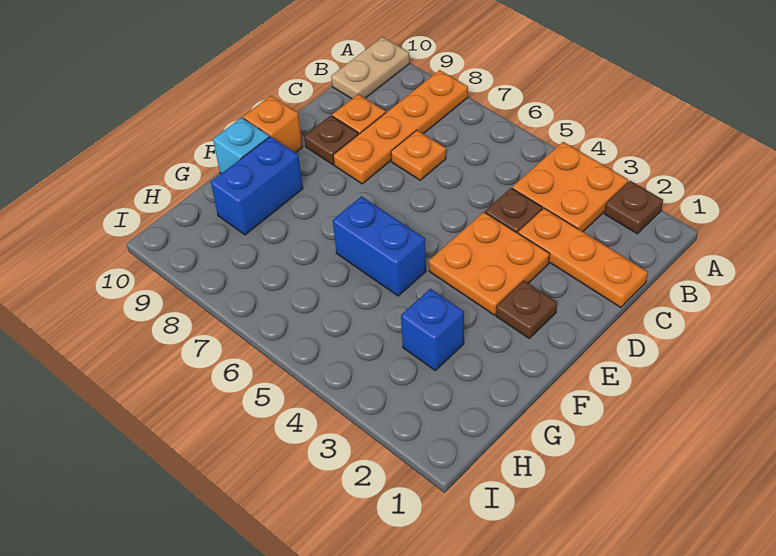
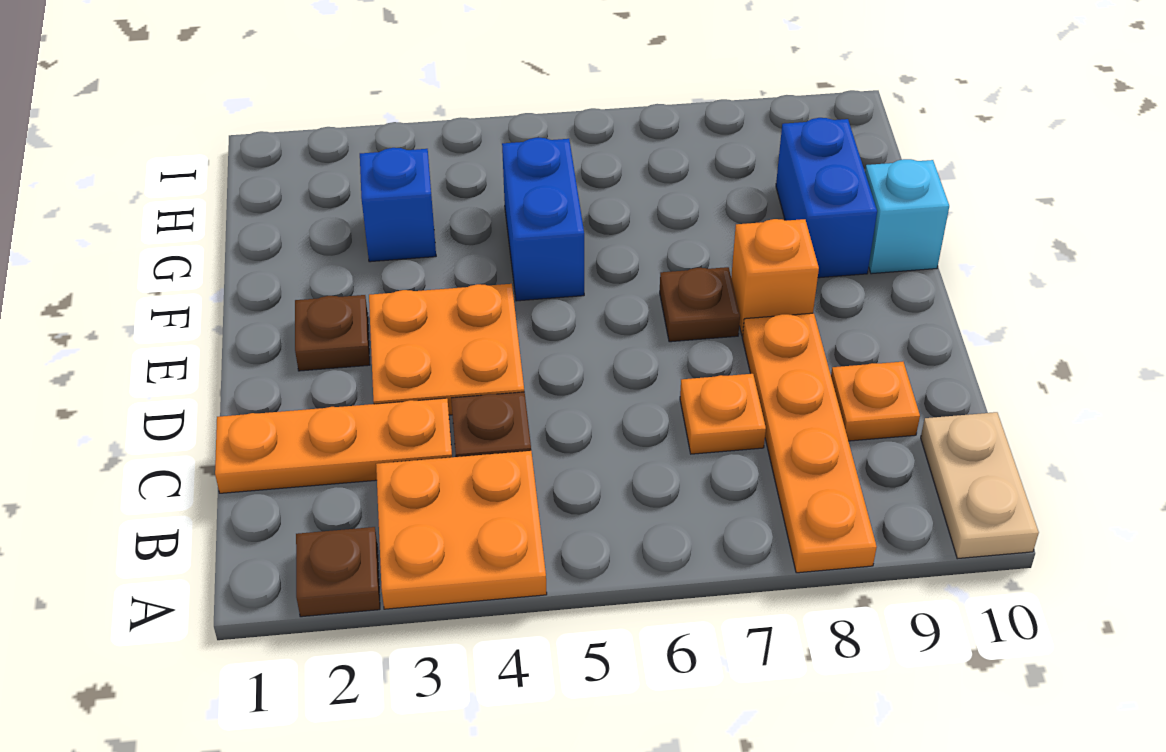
brown plate D9 level 1 -> brown plate E7 level 1
orange brick E10 level 1 -> orange brick E8 level 1
blue brick F5:F6 level 1 -> blue brick F5:G5 level 1

